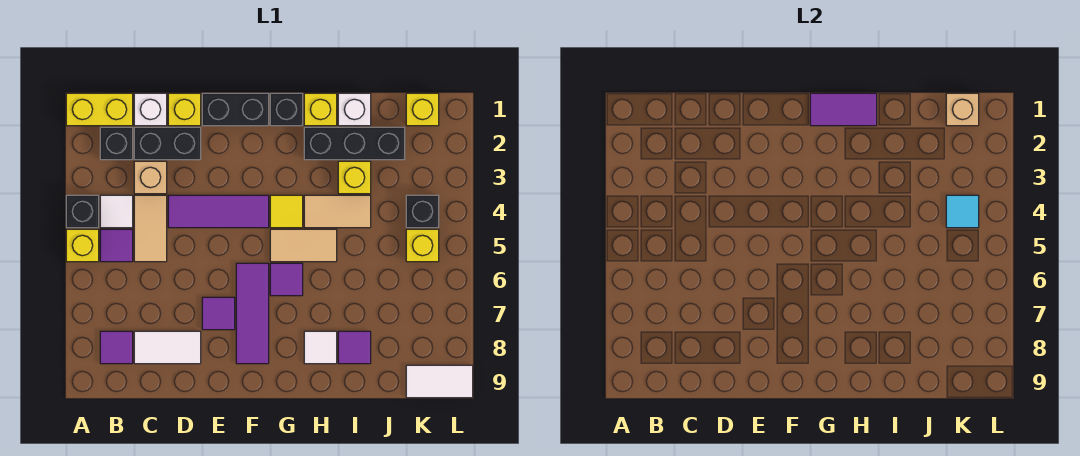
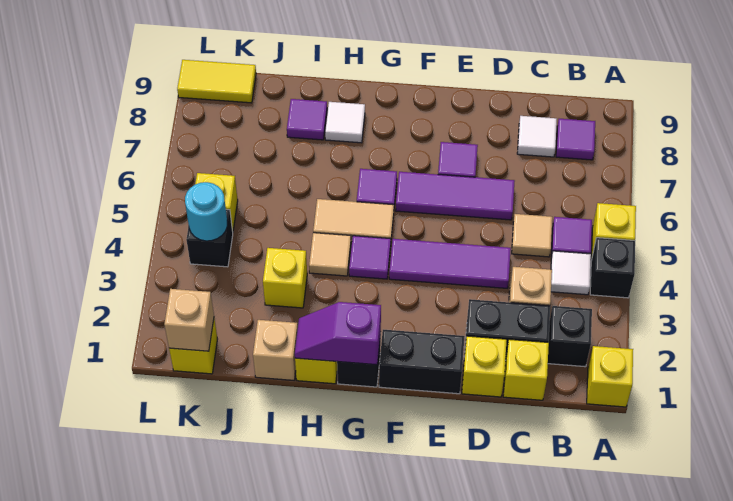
yellow brick A1:B1 level 1 -> yellow brick A1 level 1
white brick C1 level 1 -> yellow brick C1 level 1
tan tile C4:C5 level 1 -> tan tile C5 level 1
white tile C8:D8 level 1 -> white tile C8 level 1
purple tile F6:F8 level 1 -> purple tile D6:F6 level 1
purple tile G1:H1 level 2 -> purple slope G1:H1 level 2 top G
yellow tile G4 level 1 -> purple tile G4 level 1
black brick H2:J2 level 1 -> none
tan tile H4:I4 level 1 -> tan tile H4 level 1
white brick I1 level 1 -> tan brick I1 level 1
cyan tile K4 level 2 -> cyan round brick K4 level 2
white tile K9:L9 level 1 -> yellow tile K9:L9 level 1

